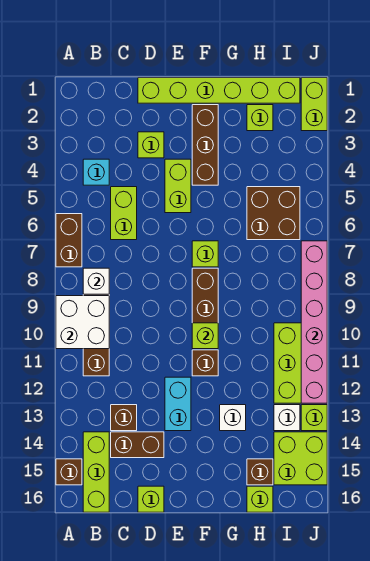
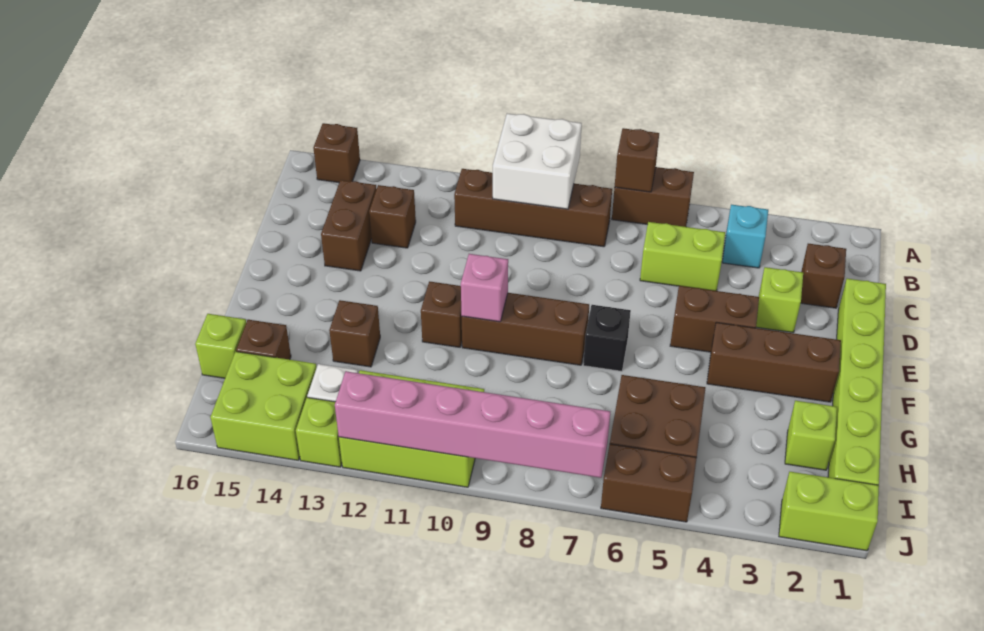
none -> brown brick A7 level 2
white brick B8 level 2 -> none
lime brick B14:B16 level 1 -> none
none -> brown brick C2 level 1
lime brick D16 level 1 -> none
lime brick E4:E5 level 1 -> brown brick E4:E5 level 1
cyan brick E12:E13 level 1 -> none
lime brick F7 level 1 -> black brick F7 level 1
lime brick F10 level 2 -> pink brick F10 level 2
white brick G13 level 1 -> brown brick G13 level 1
none -> brown brick J5:J6 level 1

